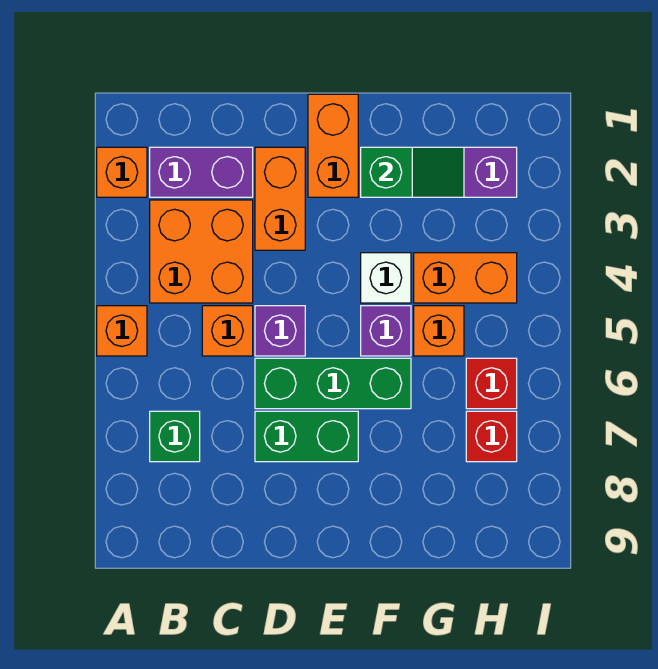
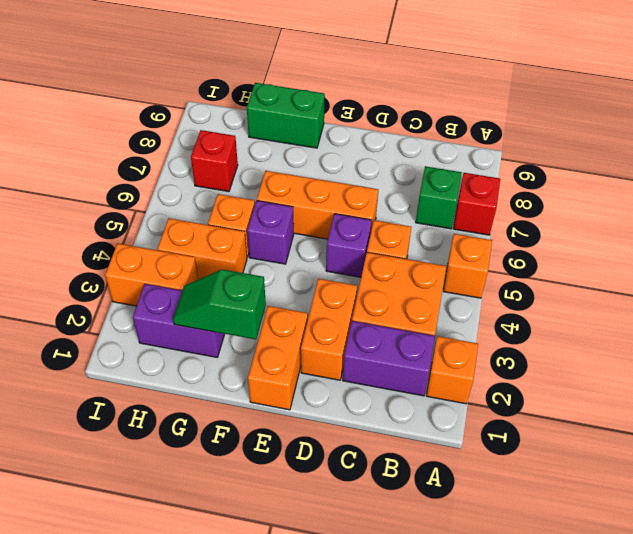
green brick D6:F6 level 1 -> orange brick D6:F6 level 1
green brick D7:E7 level 1 -> green brick F9:G9 level 1
white brick F4 level 1 -> none
none -> orange brick H3:I3 level 1
red brick H6 level 1 -> red brick A7 level 1

